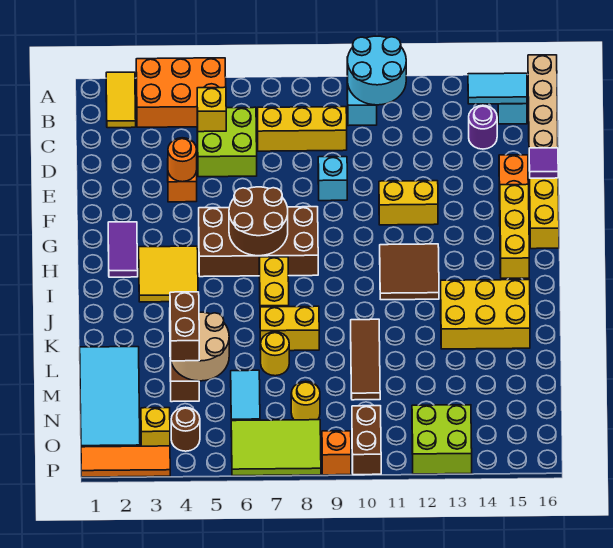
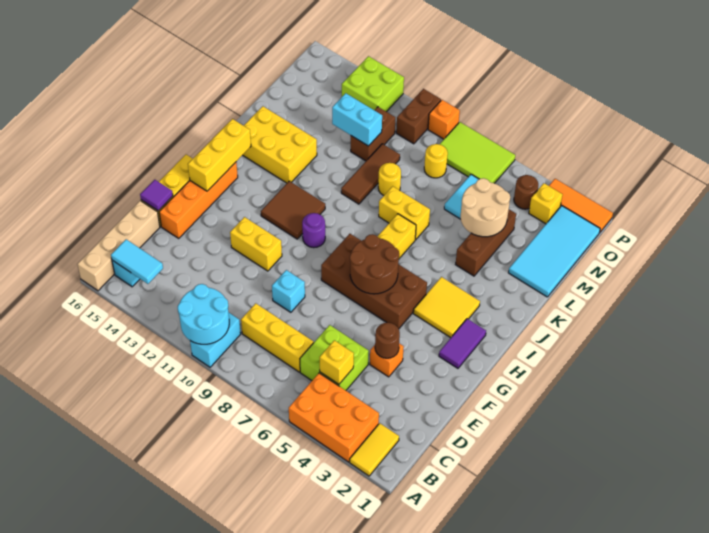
purple round brick C14 level 1 -> purple round brick H10 level 1
orange round brick E4 level 2 -> brown round brick E4 level 2
brown brick L4:M4 level 3 -> brown brick M11:N11 level 1
yellow round brick L7 level 1 -> yellow round brick L9 level 1
none -> cyan brick M11:M12 level 2

